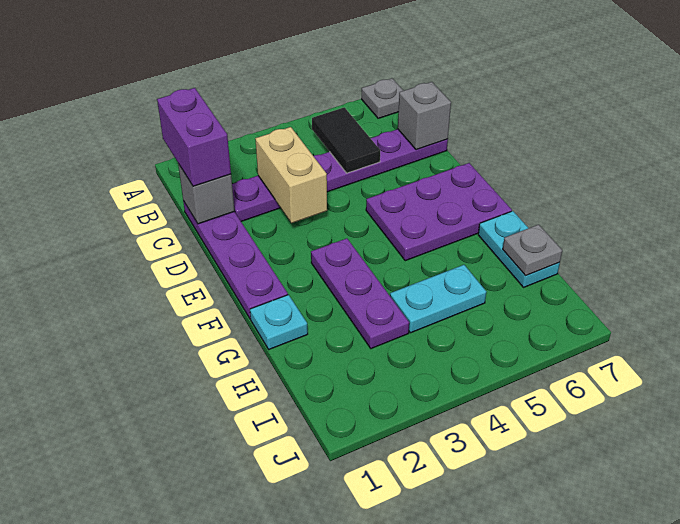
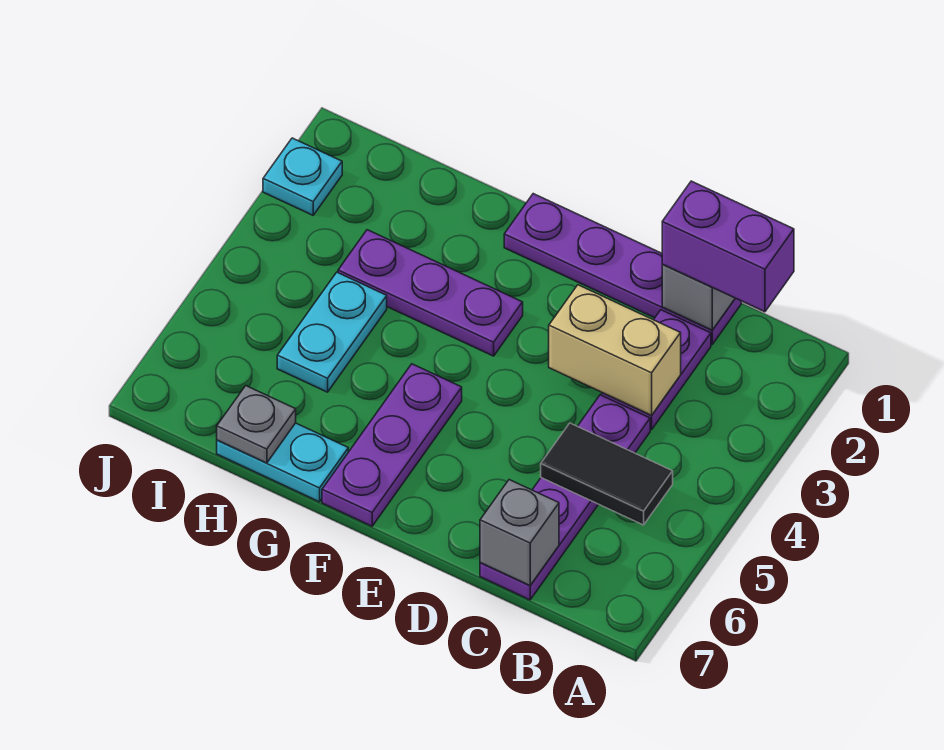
grey plate A7 level 1 -> none
purple plate E5:F7 level 1 -> purple plate F5:F7 level 1
cyan plate G1 level 1 -> cyan plate J2 level 1

